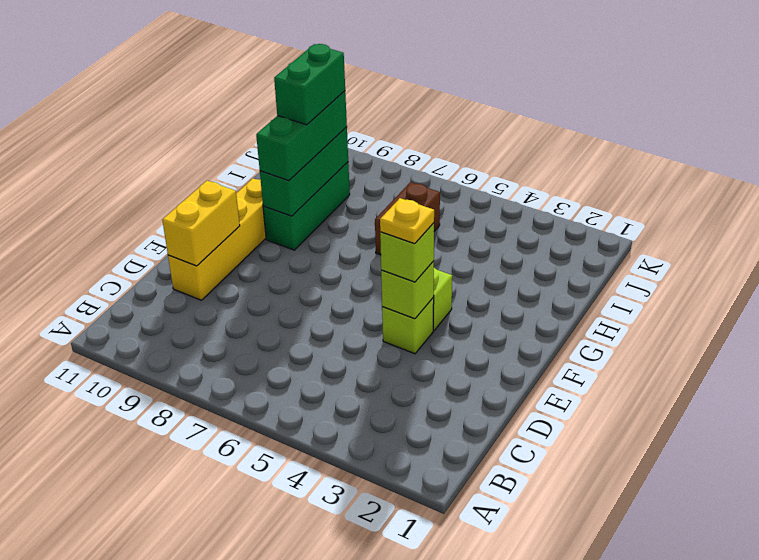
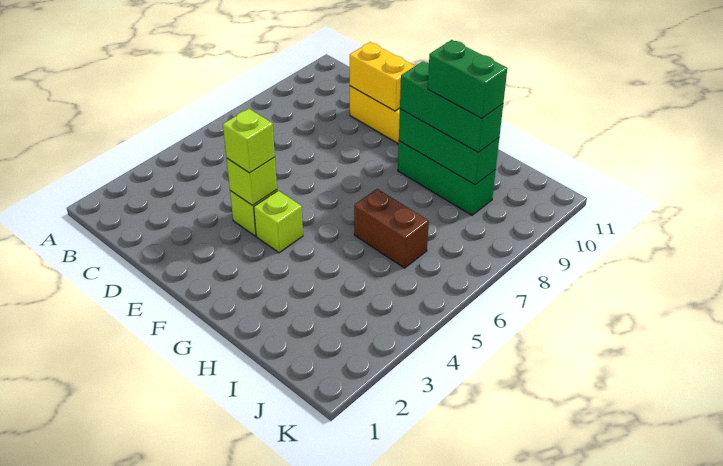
yellow plate E4 level 4 -> none

